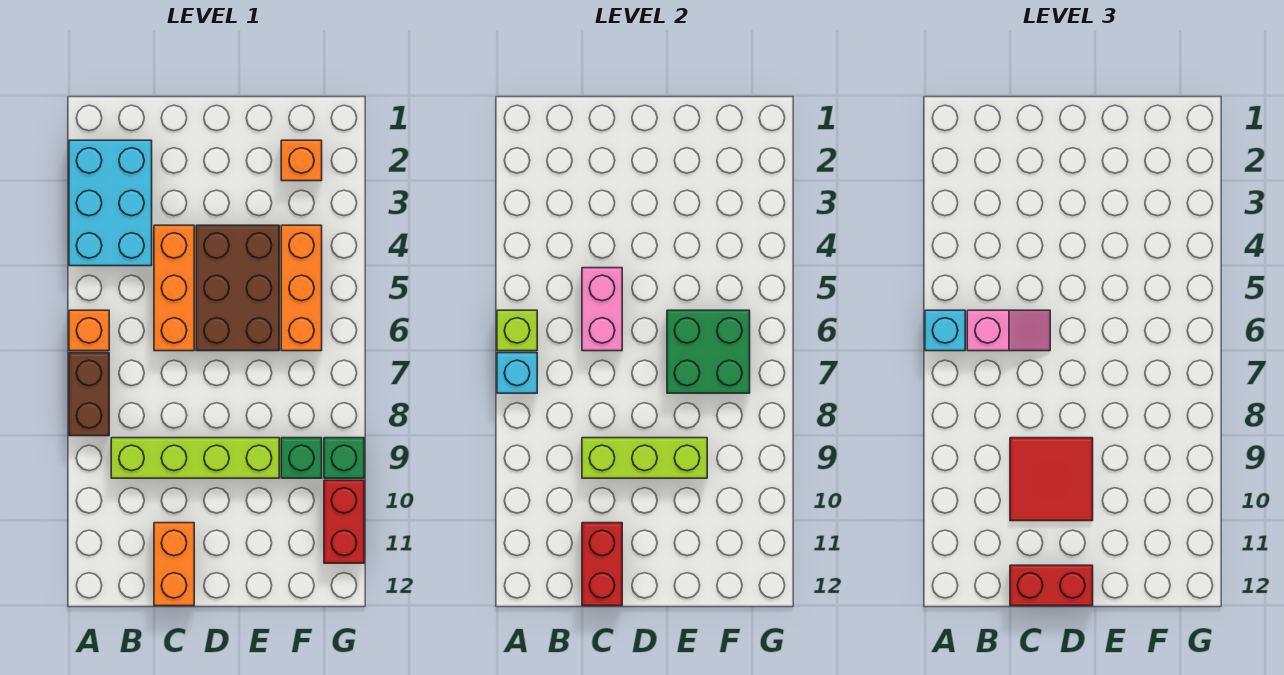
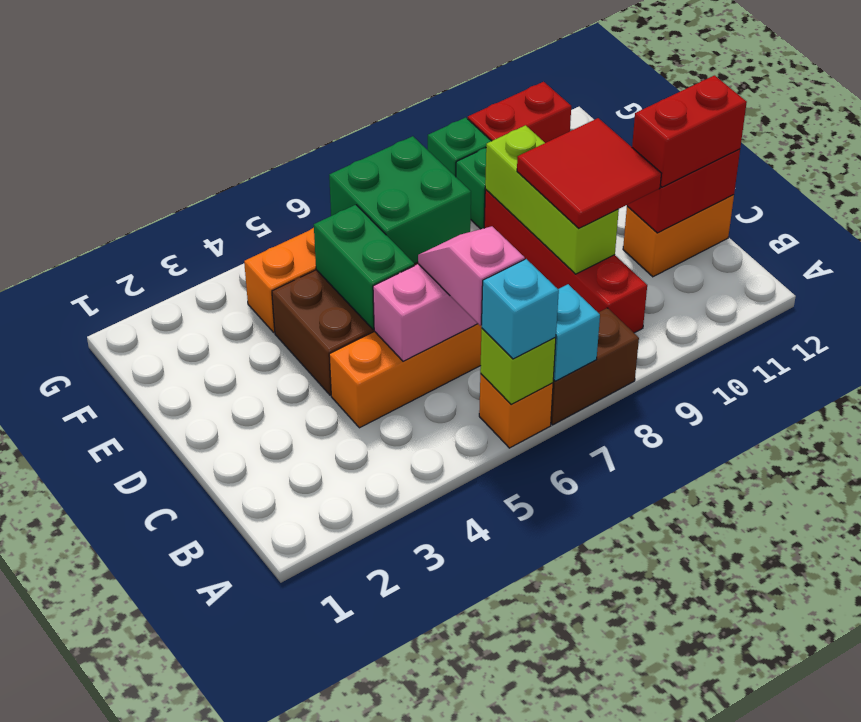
cyan brick A2:B4 level 1 -> none
lime brick B9:E9 level 1 -> red brick B9:E9 level 1
red brick C12:D12 level 3 -> red brick C11:C12 level 3
none -> green brick D5:E5 level 2
orange brick F2 level 1 -> none

